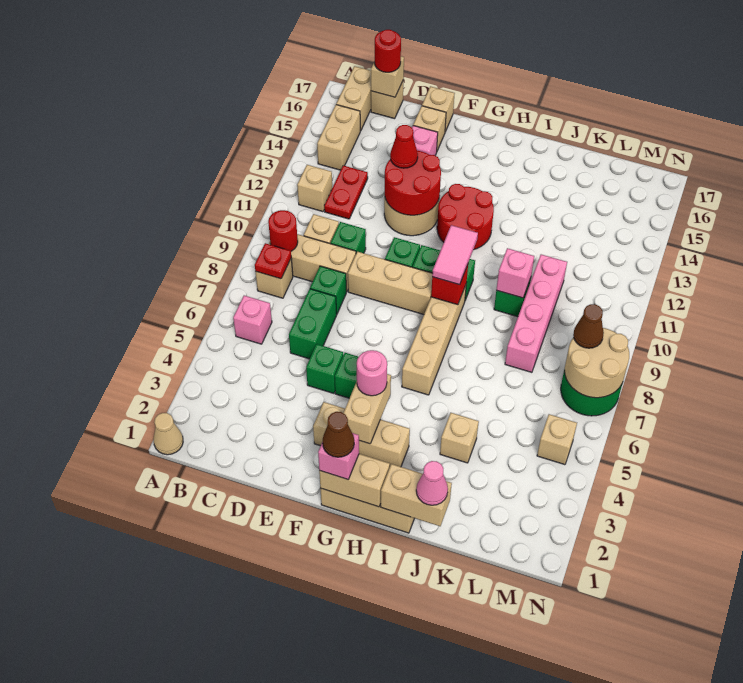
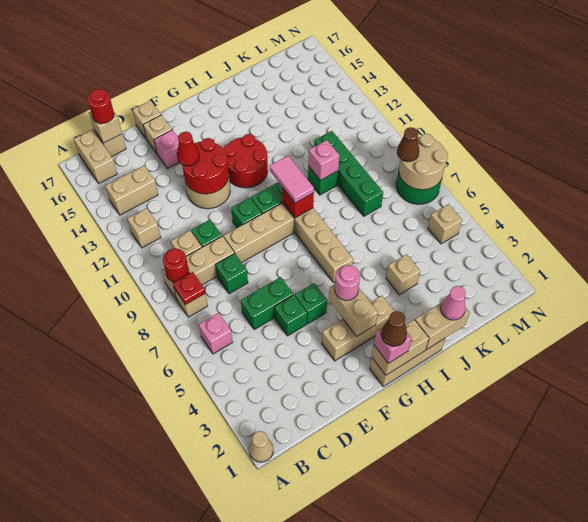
tan brick B14:B15 level 1 -> tan brick B14:C14 level 1
red plate C12:C13 level 1 -> none
green brick D6:D7 level 1 -> green brick D6:E6 level 1
pink brick K8:K11 level 1 -> green brick K8:K11 level 1

